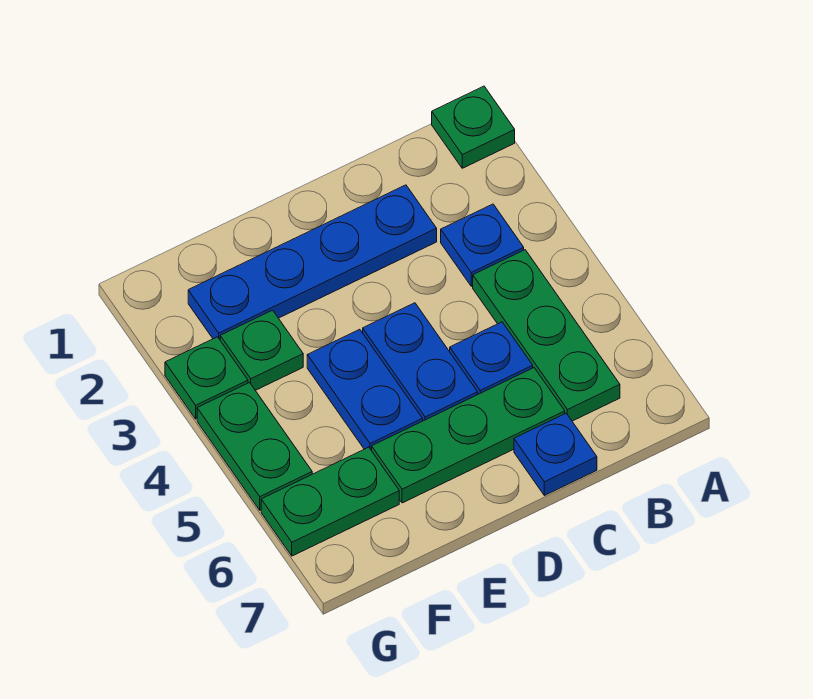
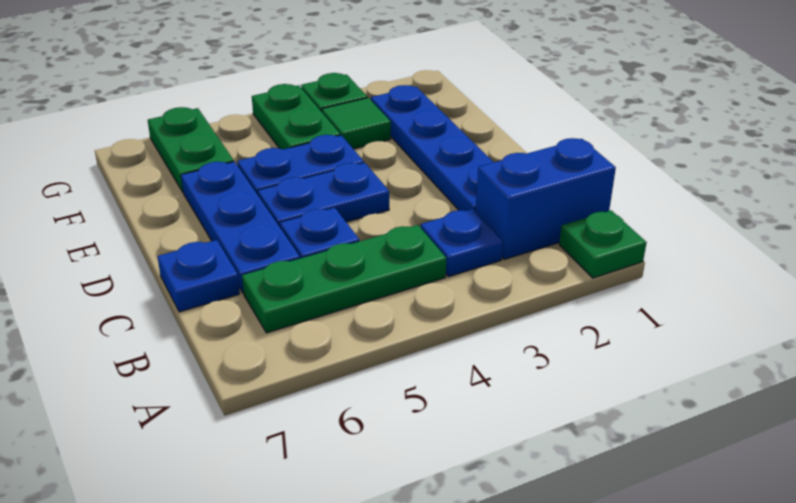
none -> blue brick B1:B2 level 1
green plate C6:E6 level 1 -> blue plate C6:E6 level 1
green plate F3 level 1 -> green tile F3 level 1
green plate G4:G5 level 1 -> green plate F4:G4 level 1

